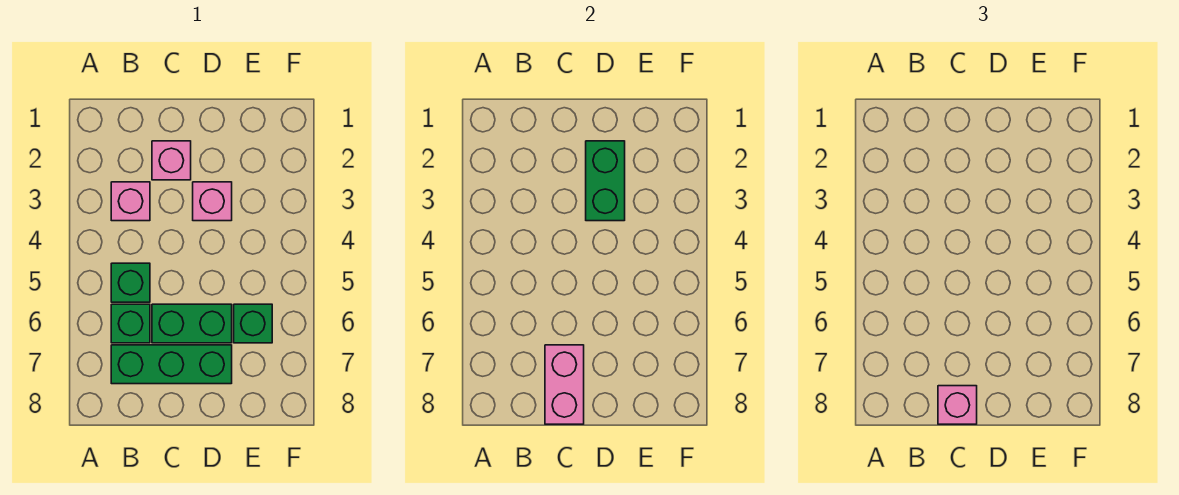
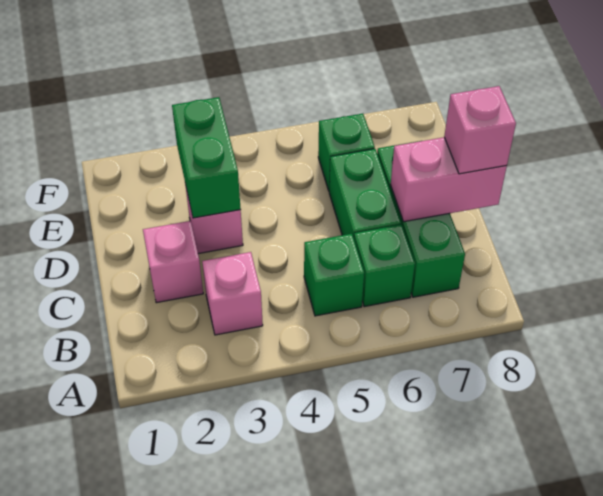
green brick D2:D3 level 2 -> green brick D3:E3 level 2

